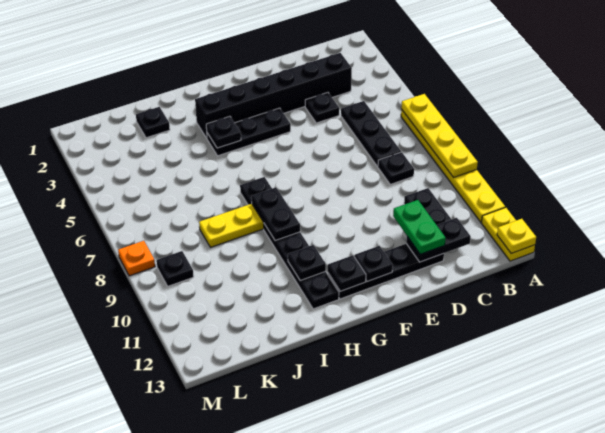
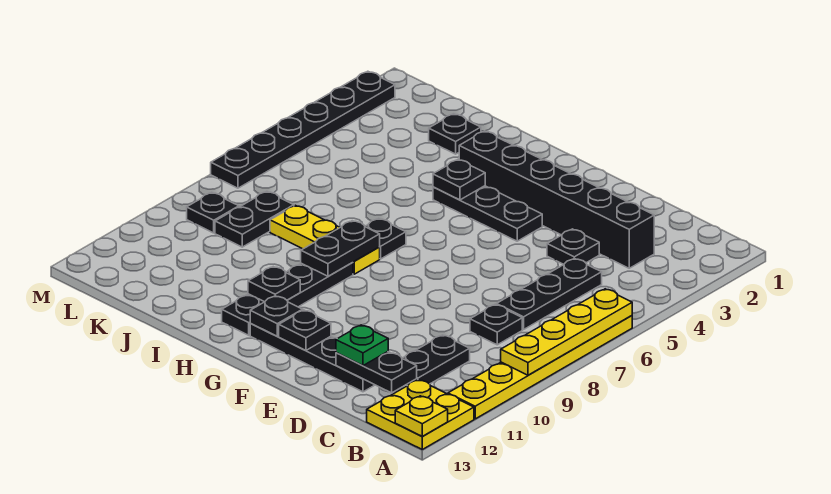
yellow plate A12:A13 level 1 -> yellow plate A12:B13 level 1
green plate D11:D12 level 3 -> green plate D12 level 3
none -> black plate K8:K9 level 1
none -> black plate M2:M7 level 1
orange plate M8 level 1 -> none

